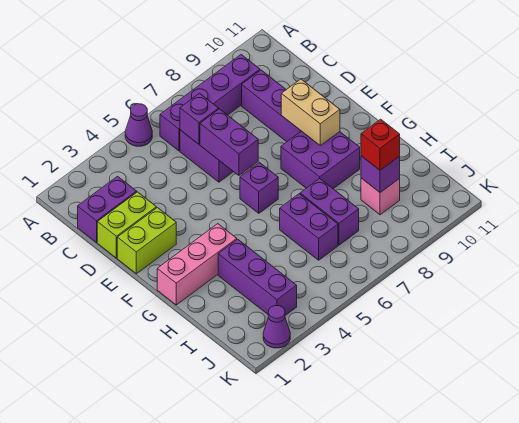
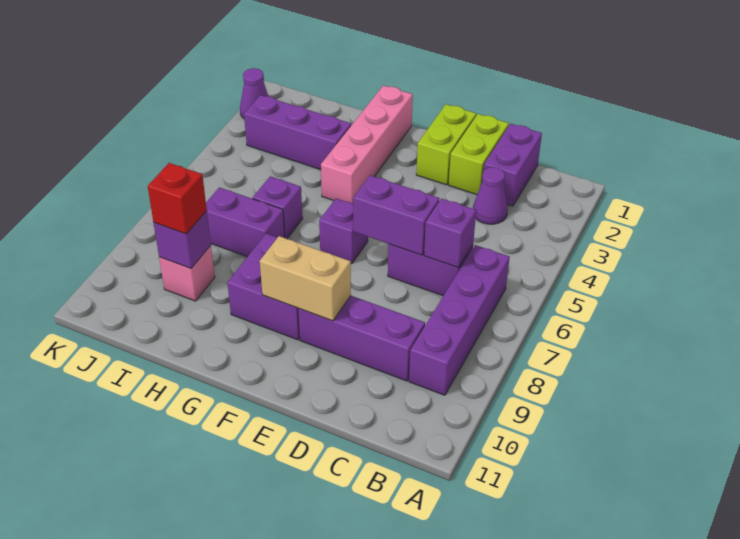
purple cone A5 level 1 -> purple cone C3 level 1
pink brick G1:G3 level 1 -> pink brick G1:G4 level 1
purple brick H6:I6 level 1 -> purple brick H6 level 1

